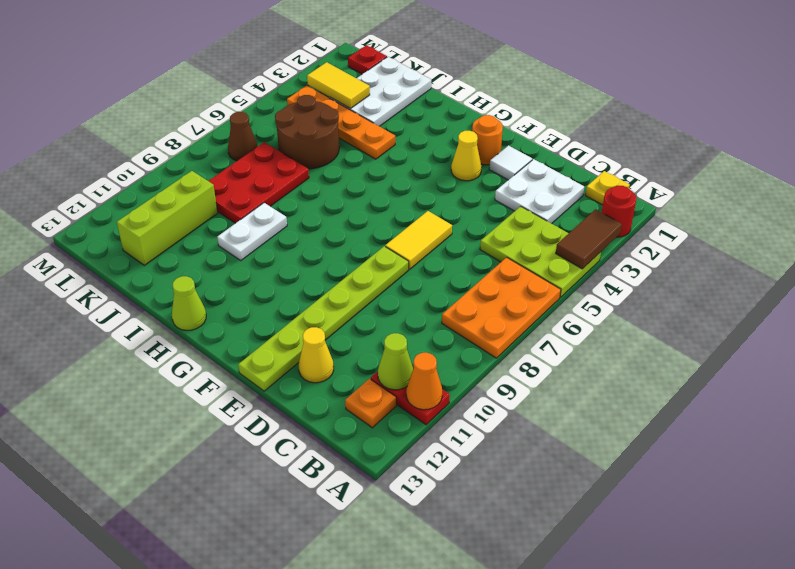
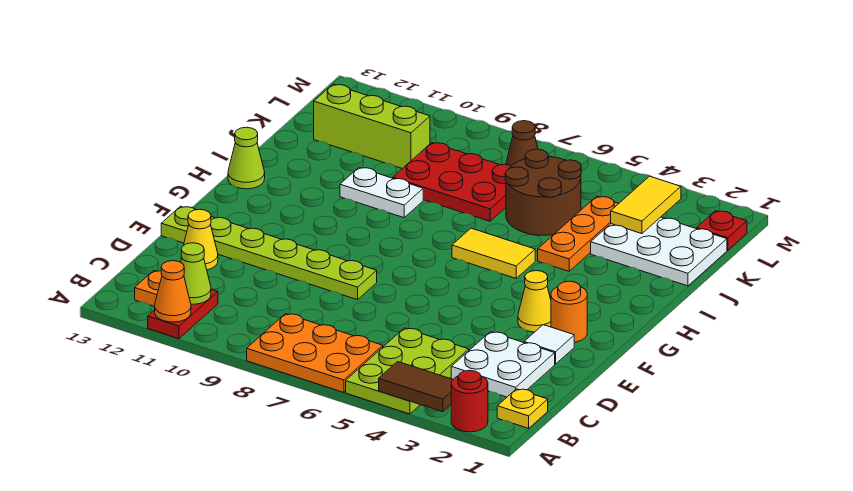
yellow tile E6:E7 level 1 -> yellow tile H5:H6 level 1
orange plate I4:L4 level 1 -> orange plate I4:K4 level 1

